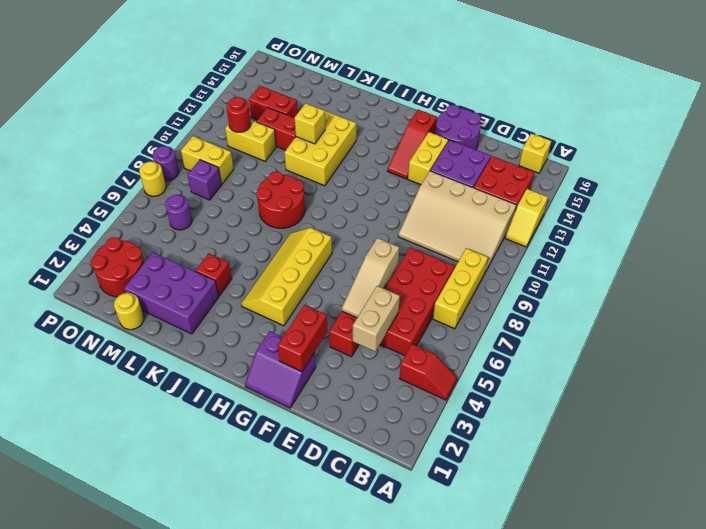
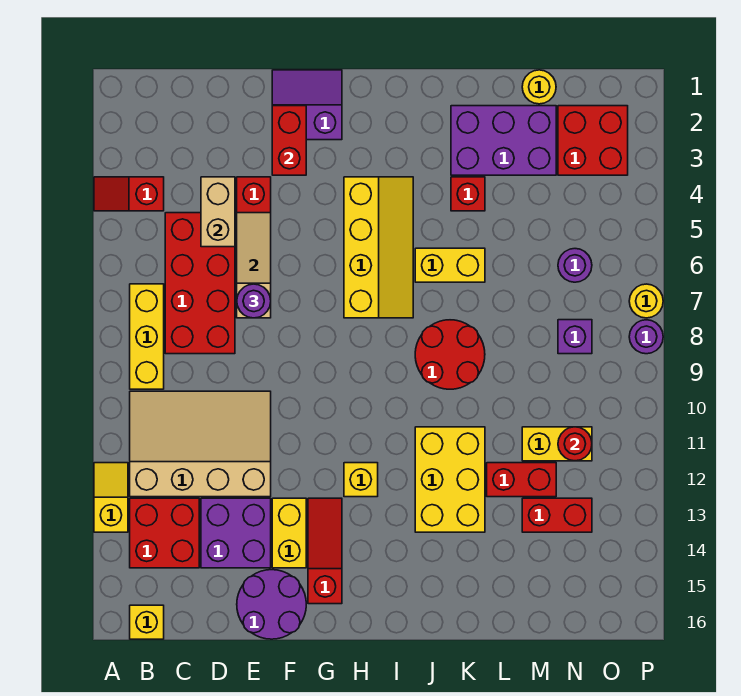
none -> purple round brick E7 level 3
yellow brick K12 level 2 -> yellow brick H12 level 1
red round brick N2:O3 level 1 -> red brick N2:O3 level 1
yellow brick N9:O9 level 1 -> yellow brick J6:K6 level 1

